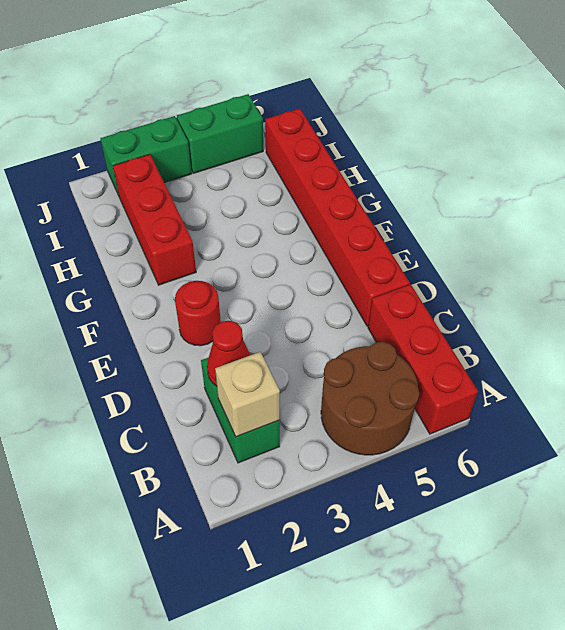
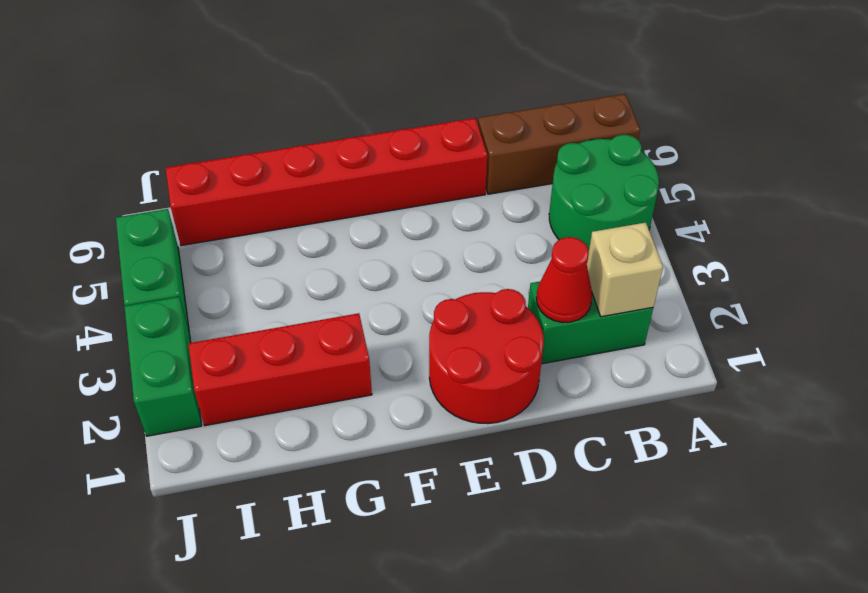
brown round brick A4:B5 level 1 -> green round brick A4:B5 level 1
red brick A6:C6 level 1 -> brown brick A6:C6 level 1
red round brick E2 level 1 -> red round brick D1:E2 level 1

